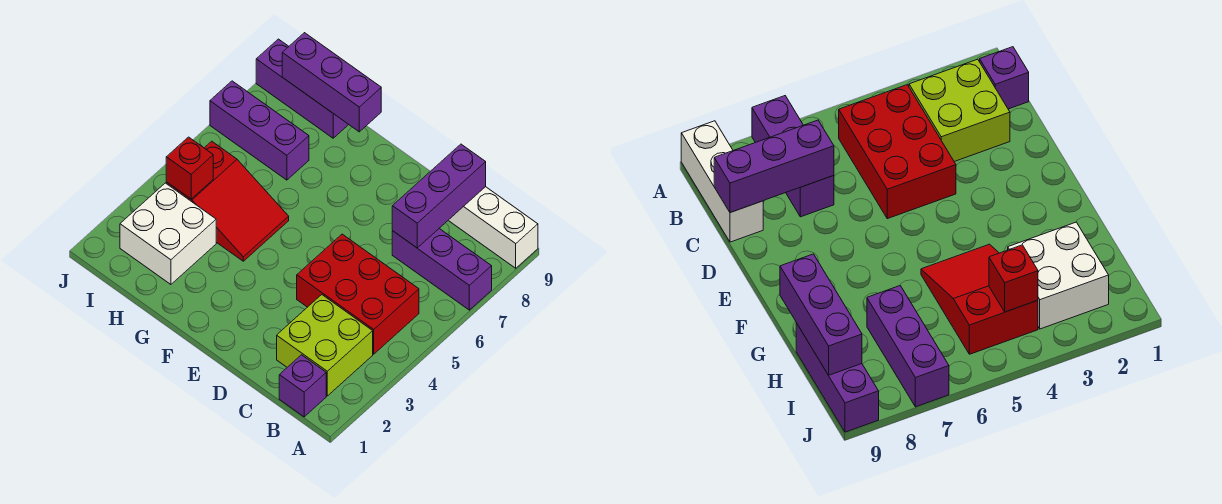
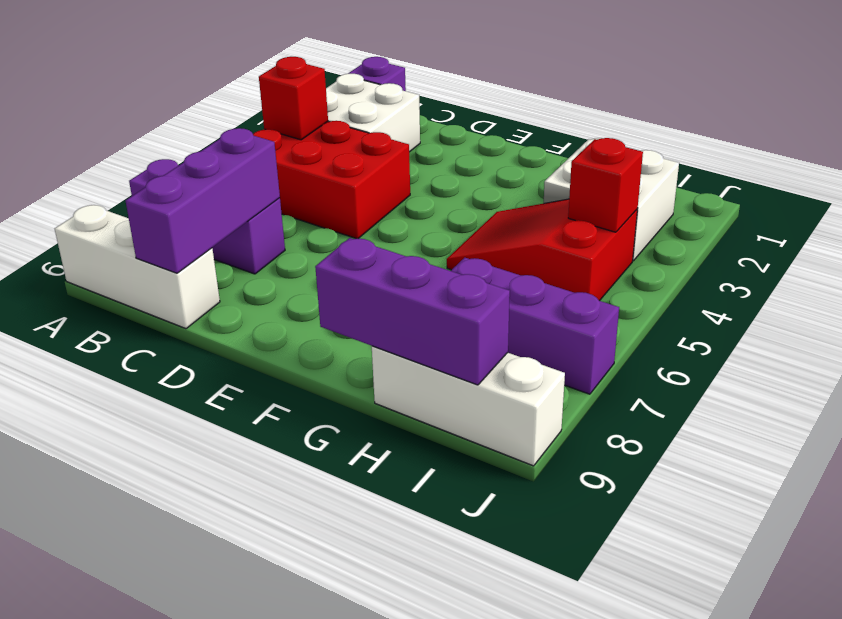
lime brick B2:C3 level 1 -> white brick B2:C3 level 1
none -> red brick B4 level 2
purple brick H9:J9 level 1 -> white brick H9:J9 level 1

